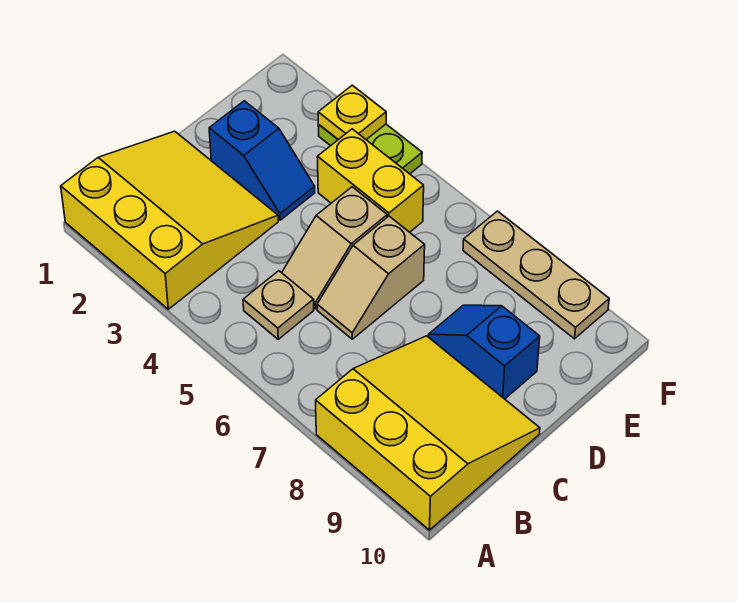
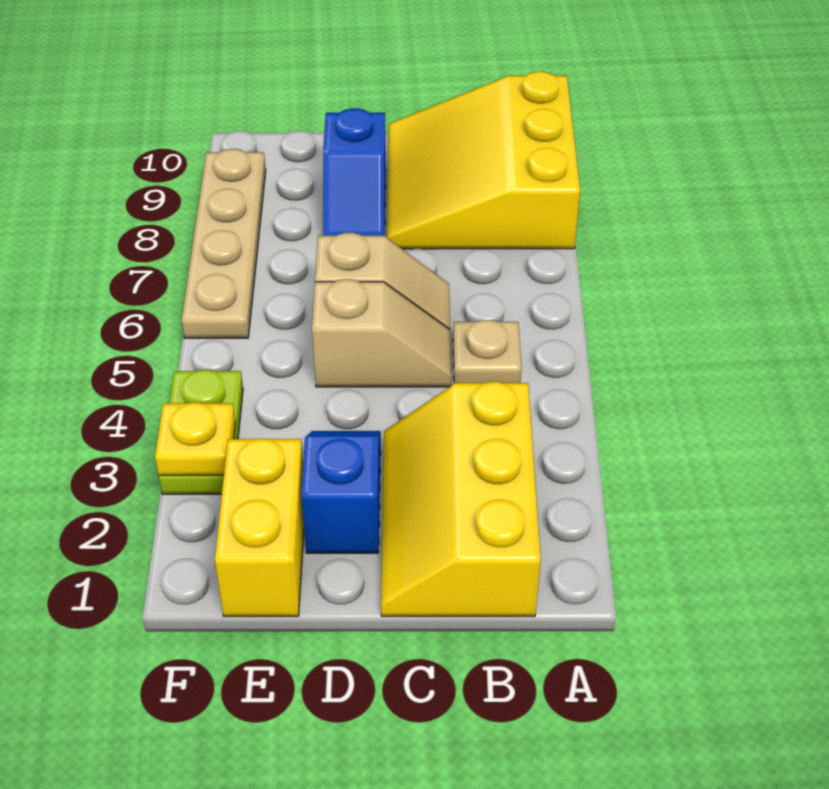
yellow slope A1:C3 level 1 top A -> yellow slope B1:C3 level 1 top B
yellow brick E4:E5 level 1 -> yellow brick E1:E2 level 1
tan plate F7:F9 level 1 -> tan plate F6:F9 level 1

